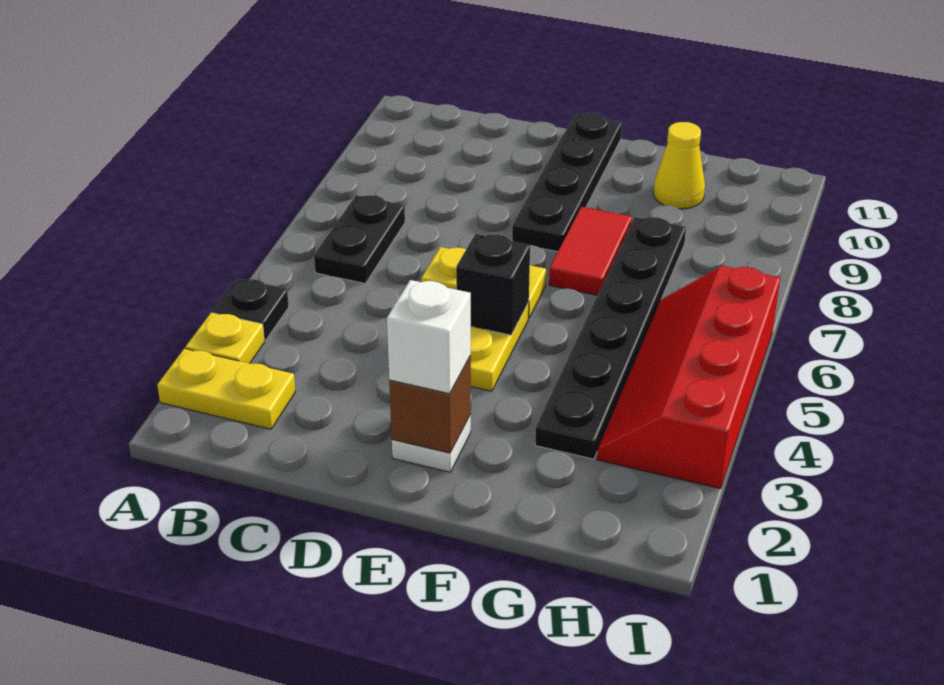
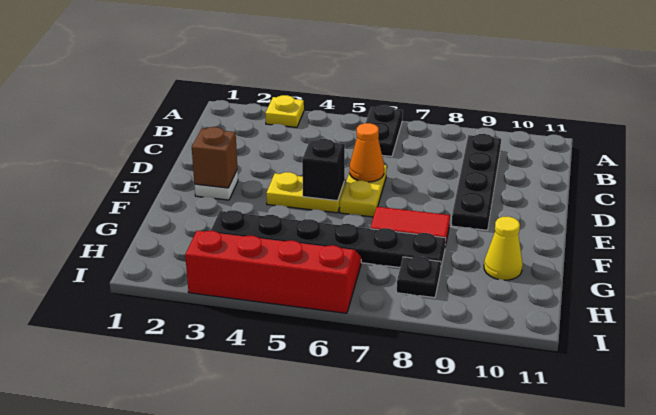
yellow plate A2:B2 level 1 -> none
black plate A4 level 1 -> black plate H8 level 1
black plate B6:B7 level 1 -> black plate A6:B6 level 1
none -> orange cone D6 level 2
white brick E2 level 3 -> none
black plate E8:E11 level 1 -> black plate B9:E9 level 1

